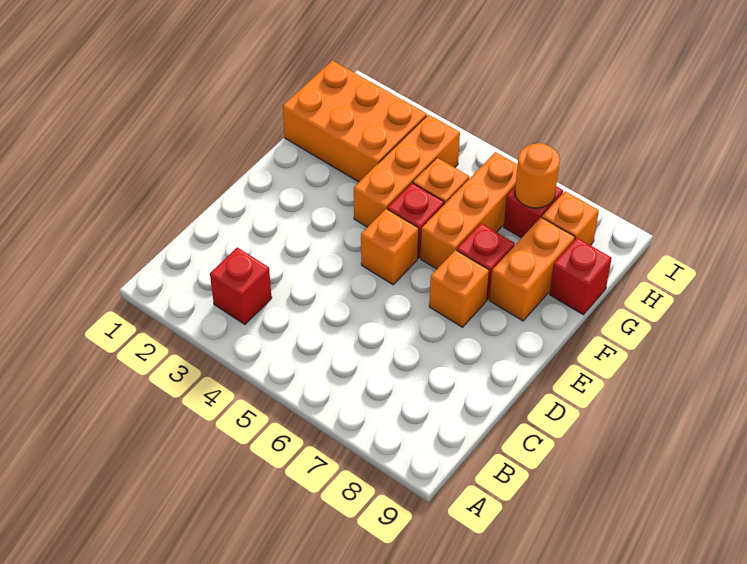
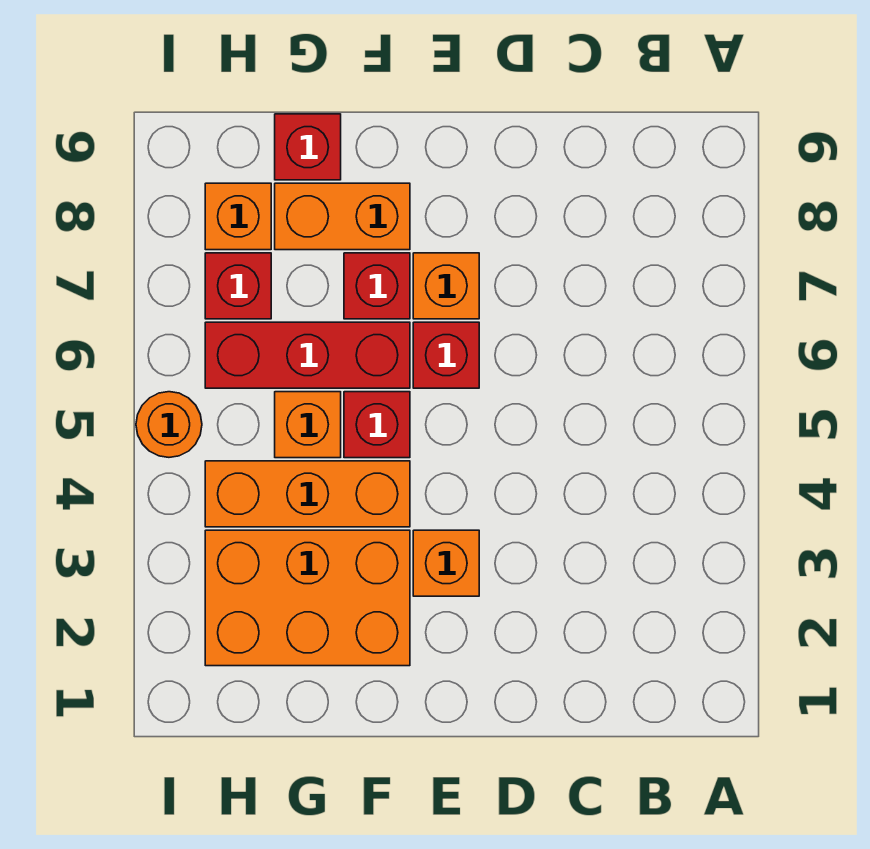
red brick B3 level 1 -> red brick E6 level 1
orange brick E5 level 1 -> orange brick E3 level 1
orange brick F6:H6 level 1 -> red brick F6:H6 level 1
orange brick G1:H3 level 1 -> orange brick F2:H3 level 1
orange round brick H7 level 2 -> orange round brick I5 level 1

